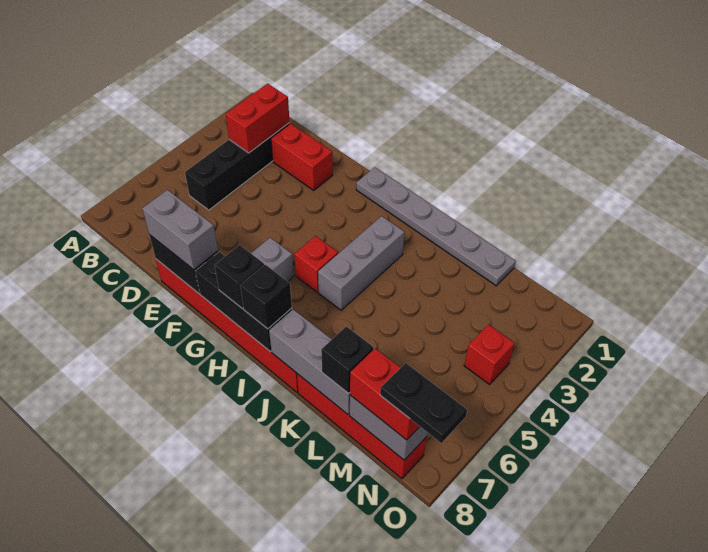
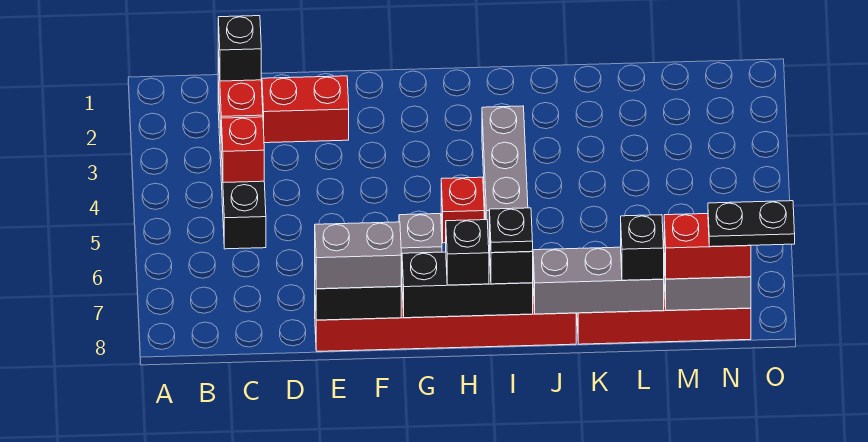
none -> black brick C2 level 3
grey plate G1:L1 level 1 -> none
none -> black plate I8 level 4
red brick N4 level 1 -> red brick C4 level 2

